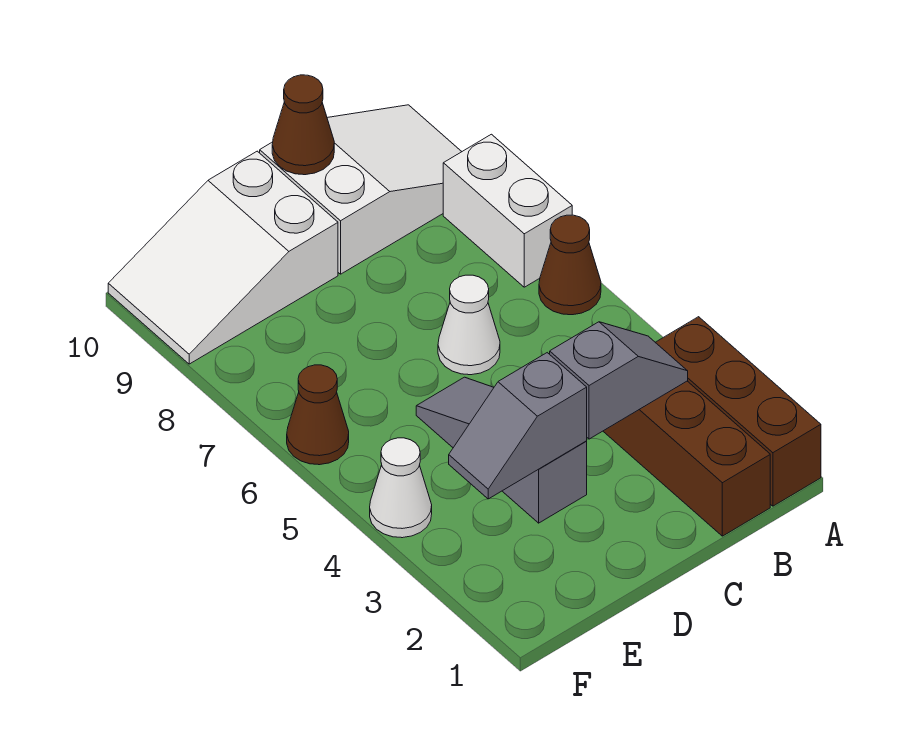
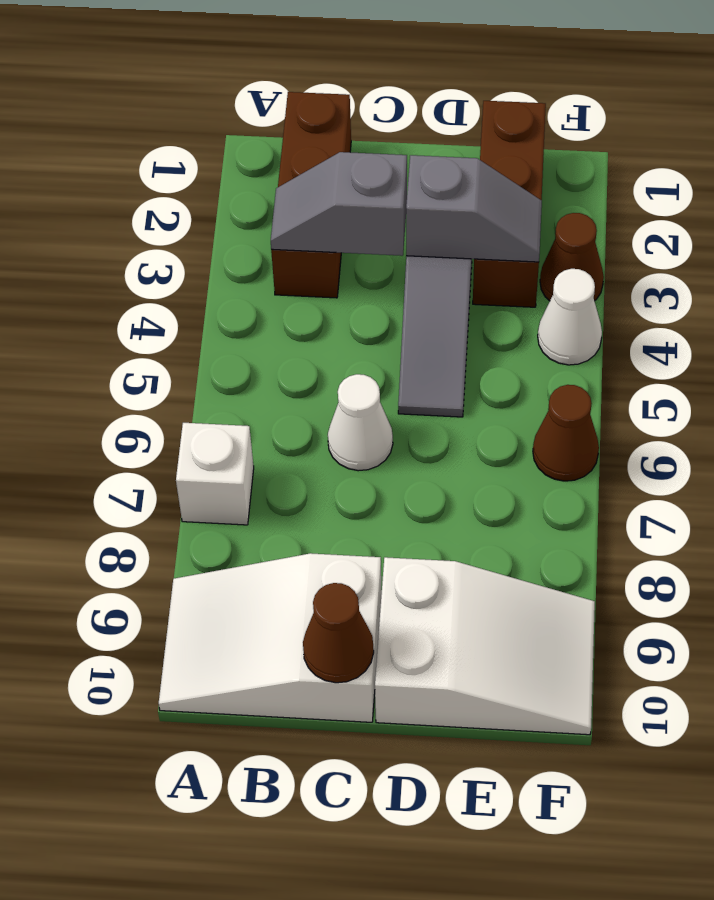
brown brick A1:A3 level 1 -> brown brick E1:E3 level 1
brown cone A6 level 1 -> brown cone F3 level 1
white brick A7:A8 level 1 -> white brick A7 level 1

